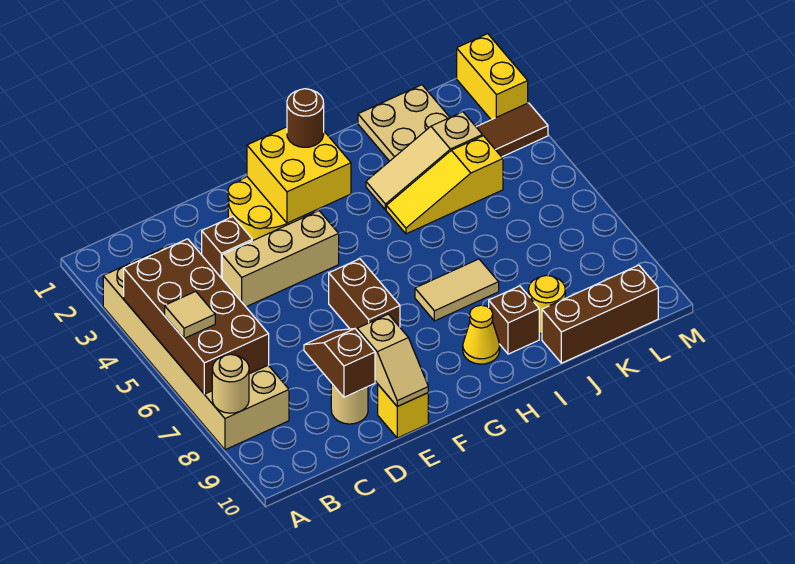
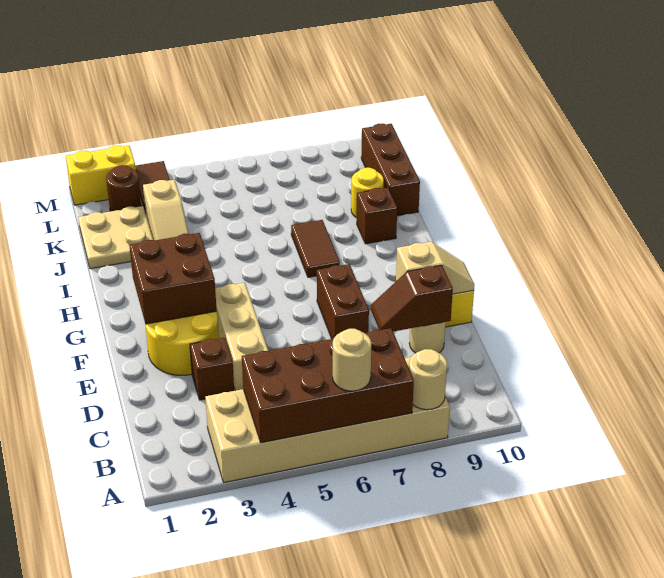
tan tile A6 level 3 -> tan round brick A6 level 3
yellow brick F2:G3 level 2 -> brown brick F2:G3 level 2
brown brick F6:F7 level 1 -> brown brick E7:F7 level 1
brown round brick G2 level 3 -> brown round brick L2 level 1
tan tile H7:I7 level 1 -> brown tile H7:I7 level 1
yellow cone H9 level 1 -> none
yellow slope I4:K4 level 1 top K -> none

